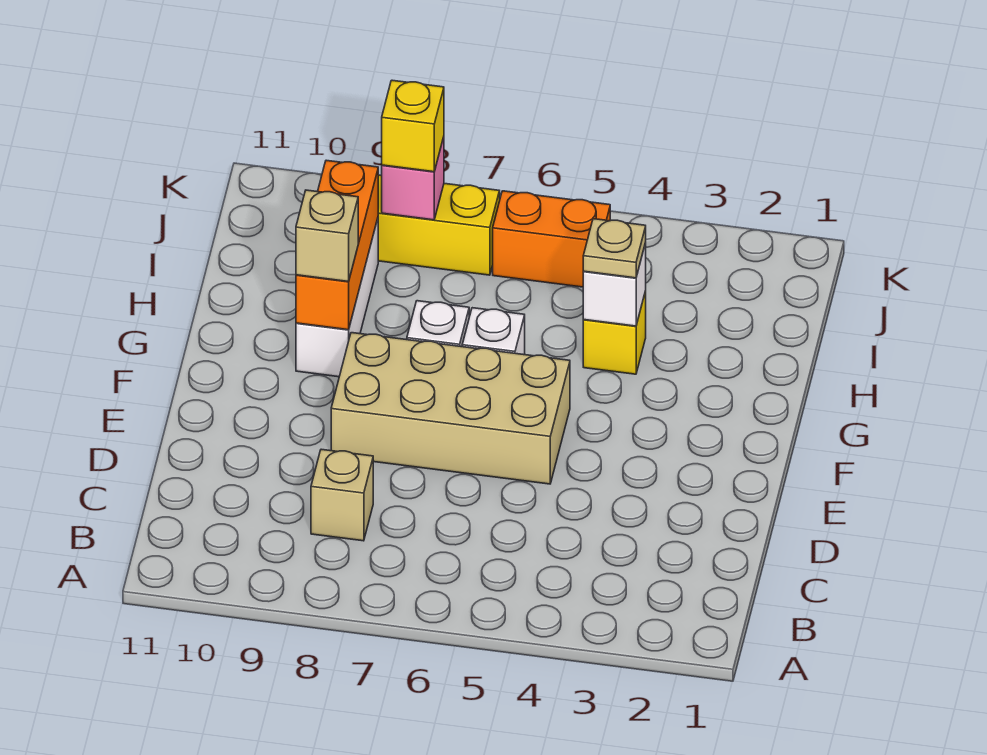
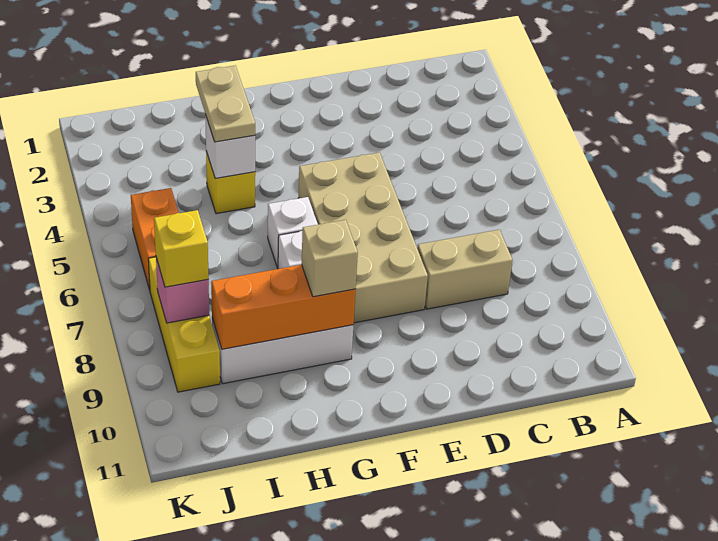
tan brick C8 level 1 -> tan brick C8:D8 level 1
tan plate H4 level 3 -> tan plate H3:H4 level 3

